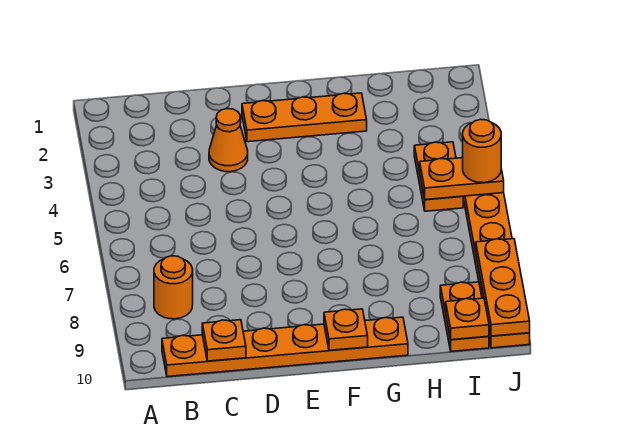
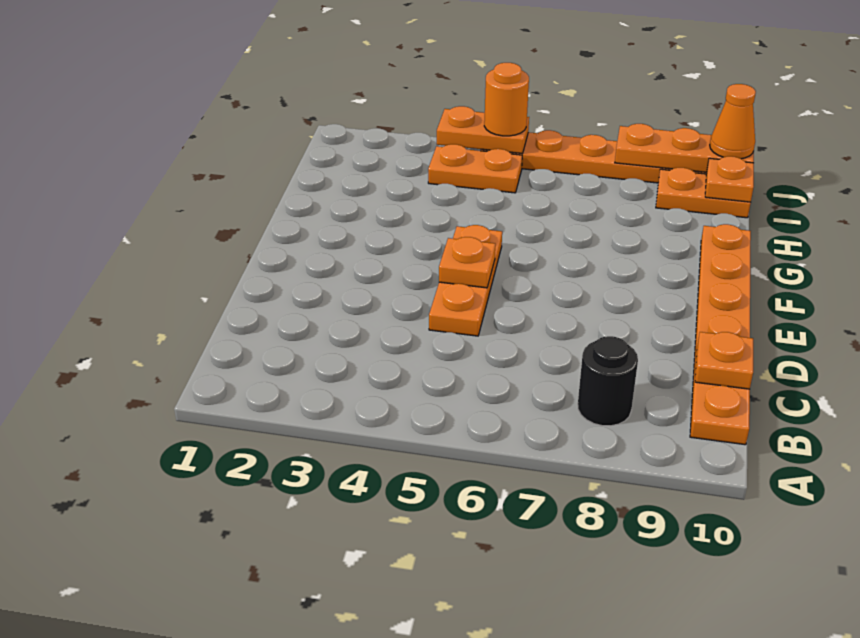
orange round brick B8 level 1 -> black round brick B8 level 1
orange cone D3 level 1 -> orange cone J10 level 3
orange plate E2:G2 level 1 -> orange plate D5:F5 level 1
orange plate F10 level 2 -> orange plate E5 level 2
orange plate I5:J5 level 2 -> orange plate J4:J5 level 2

